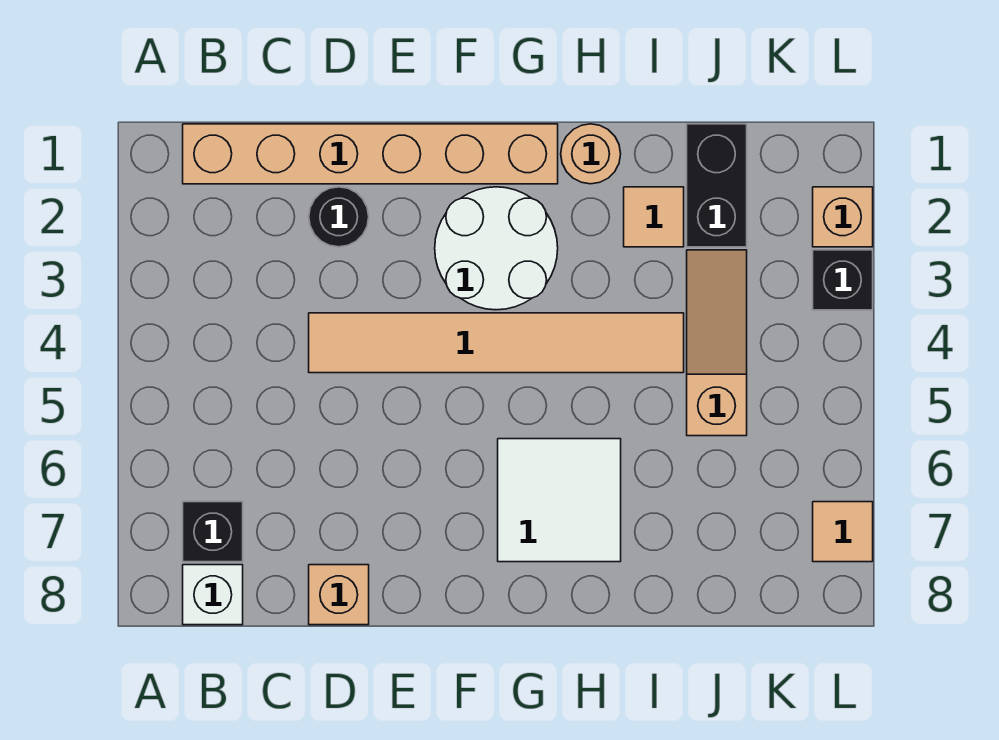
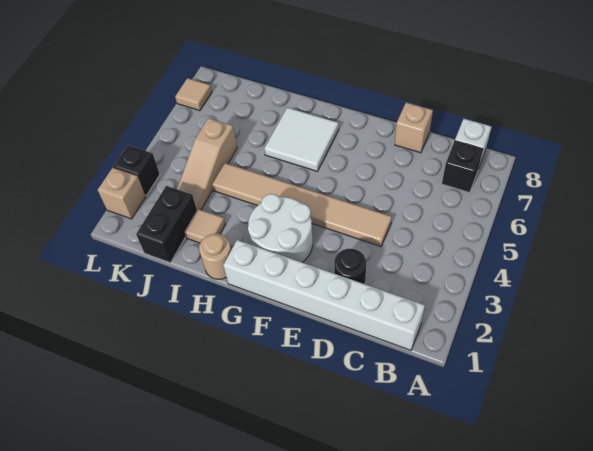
tan brick B1:G1 level 1 -> white brick B1:G1 level 1

